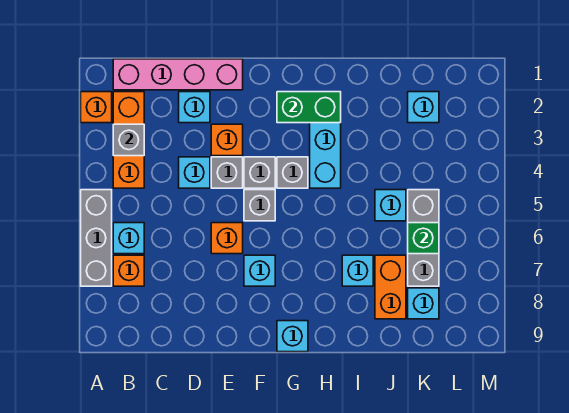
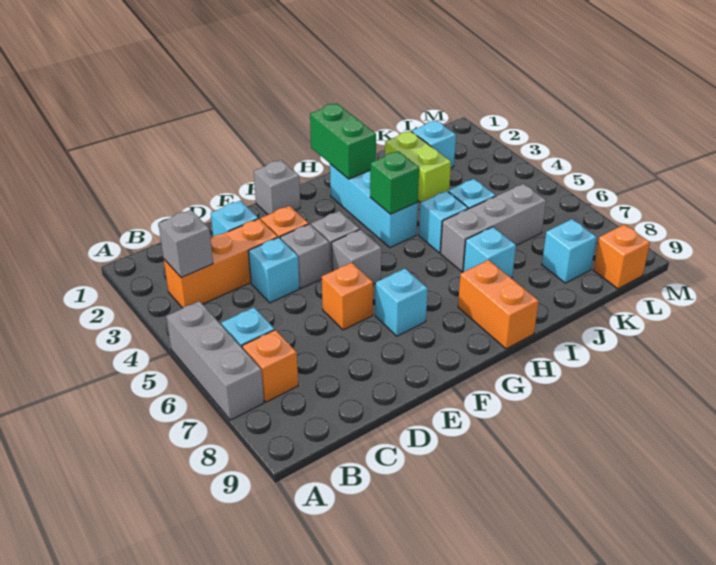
orange brick A2 level 1 -> orange brick L9 level 1
pink brick B1:E1 level 1 -> none
orange brick B2:B4 level 1 -> orange brick B3:D3 level 1
green brick G2:H2 level 2 -> green brick H1:H2 level 2
grey brick G4 level 1 -> grey brick F1 level 1
cyan brick G9 level 1 -> cyan brick I5 level 1
none -> lime brick J2:J3 level 1
orange brick J7:J8 level 1 -> orange brick H8:H9 level 1
grey brick K5:K7 level 1 -> grey brick I6:K6 level 1
green brick K6 level 2 -> green brick H4 level 2

